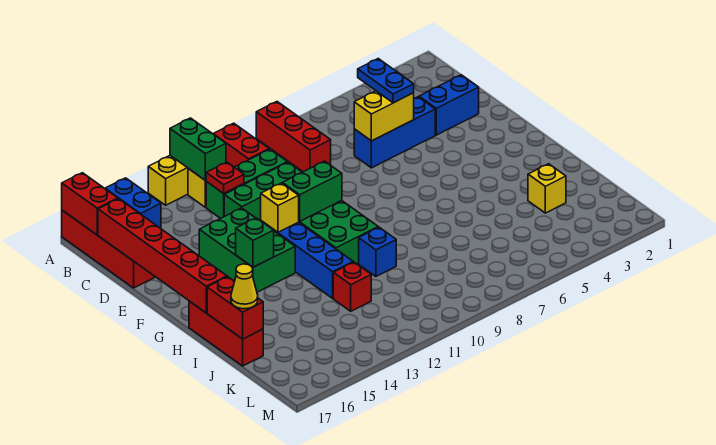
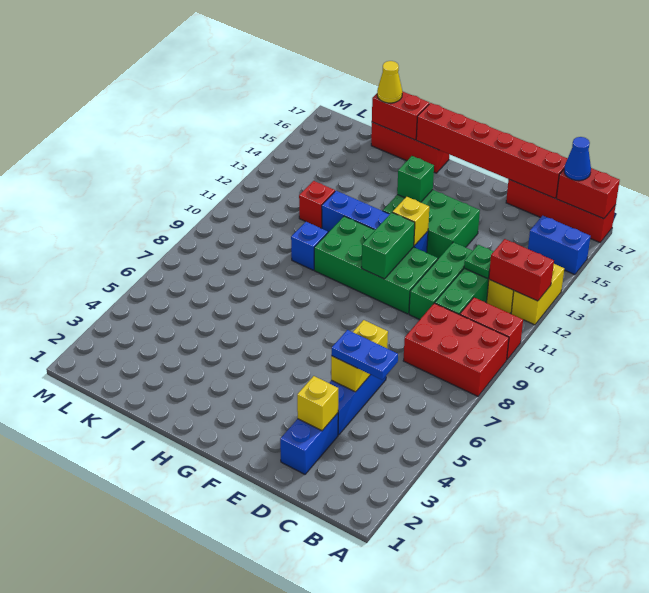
red brick A8:C8 level 1 -> red brick A8:C9 level 1
green brick A12:B12 level 2 -> red brick A12:B12 level 2
none -> blue cone B17 level 3
red plate C12 level 2 -> green plate C12 level 2
yellow brick J3 level 1 -> yellow brick D3 level 2

